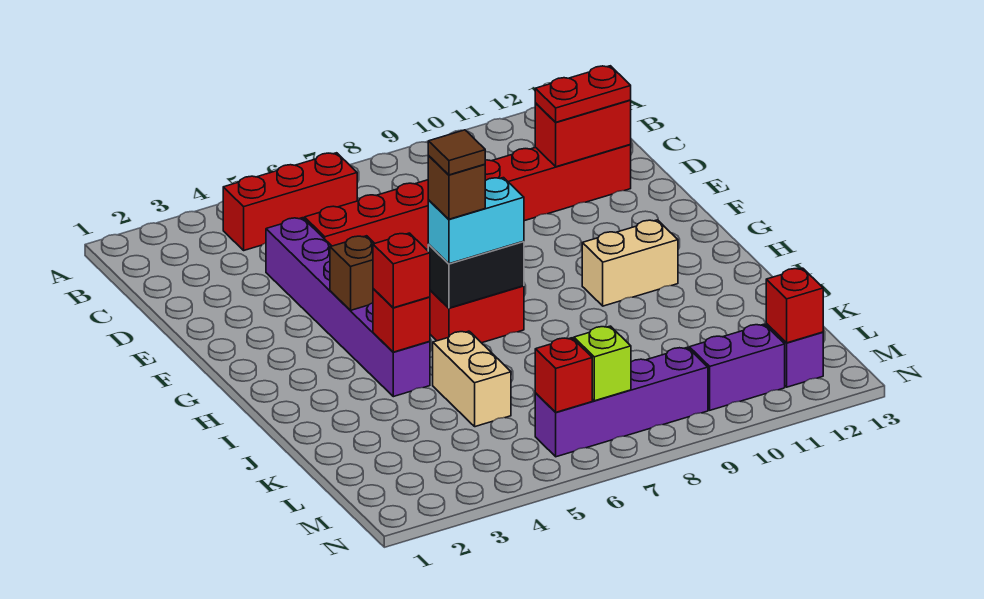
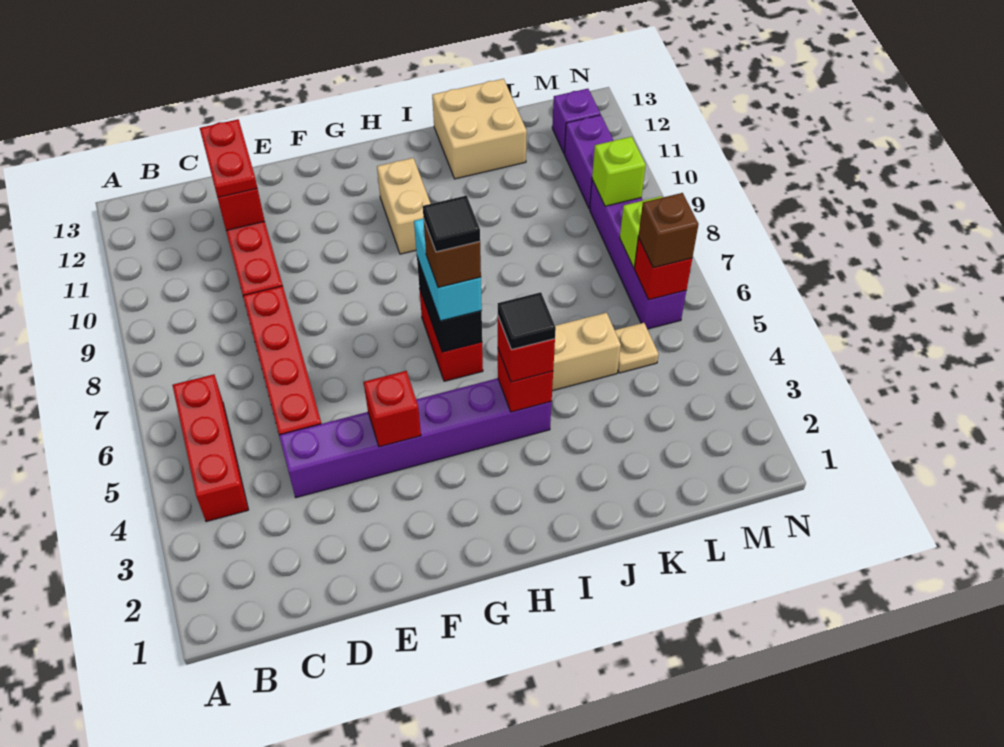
brown brick G4 level 2 -> brown brick M6 level 3
brown tile H6 level 5 -> black tile H6 level 5
none -> black tile I4 level 4
none -> tan brick J12:K13 level 1
none -> tan plate L5 level 1
none -> lime brick M9 level 2
red brick M12 level 2 -> red brick F4 level 2

